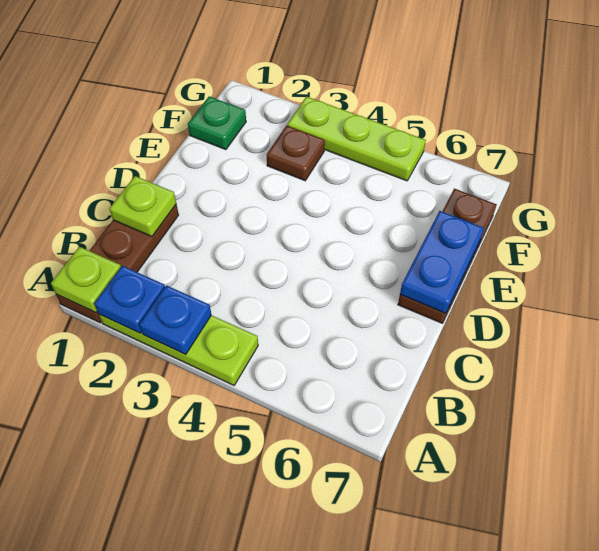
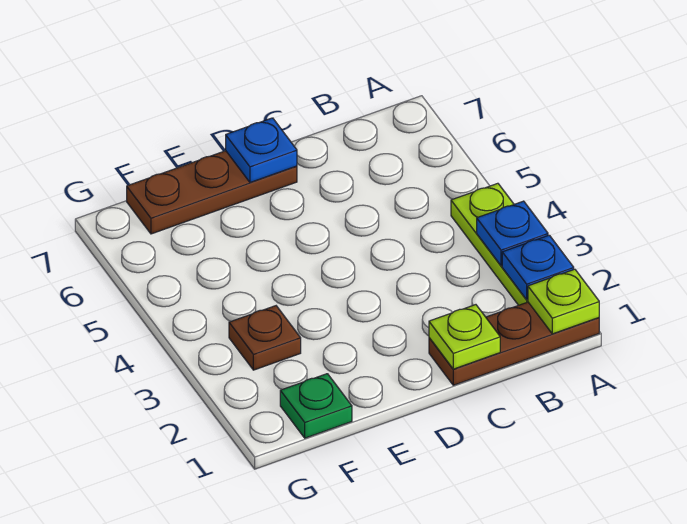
blue plate D7:E7 level 2 -> blue plate D7 level 2
lime plate G3:G5 level 1 -> none

